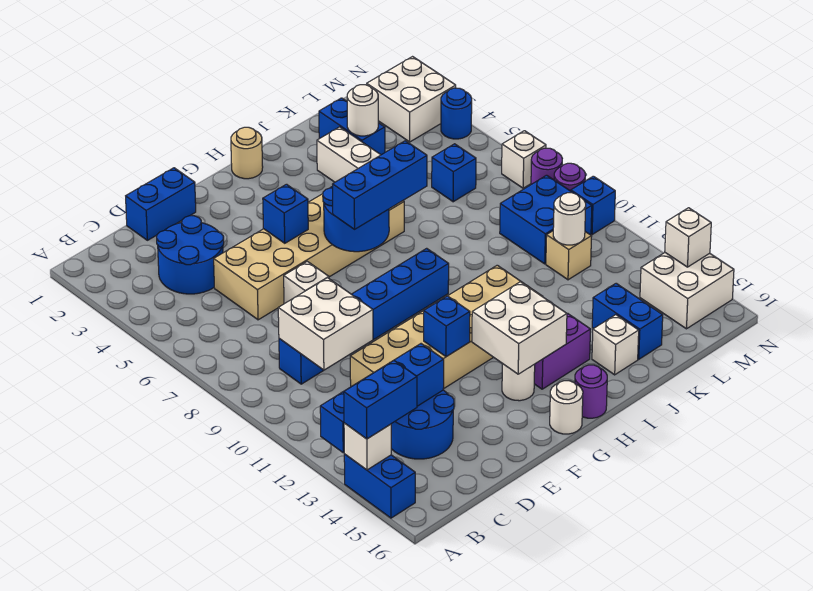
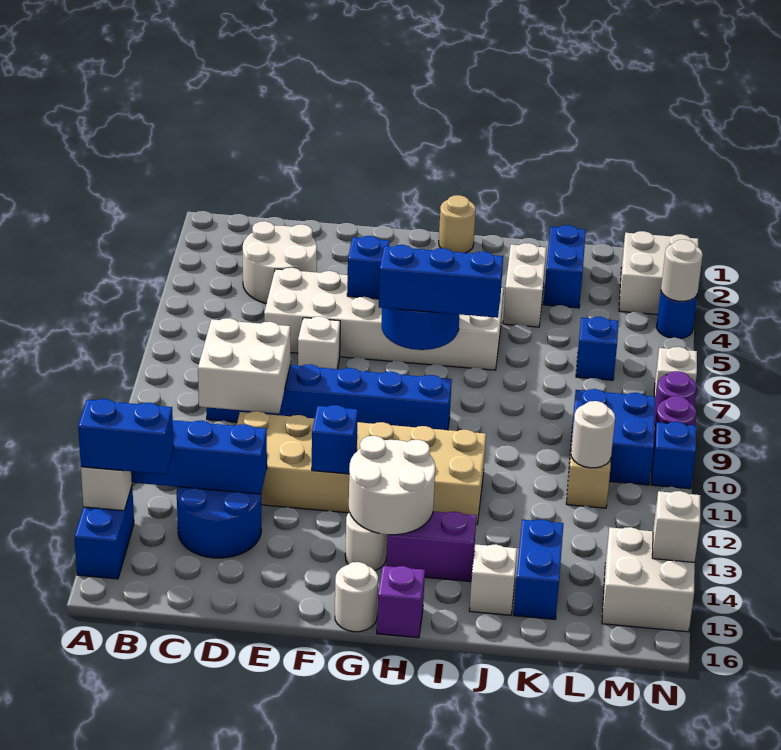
blue round brick C3:D4 level 1 -> white round brick C3:D4 level 1
blue brick D1:E1 level 1 -> none
tan brick D5:I6 level 1 -> white brick D5:I6 level 1
white brick G13:H14 level 2 -> white round brick G13:H14 level 2
purple round brick H16 level 1 -> purple brick H16 level 1
white round brick K3 level 2 -> white round brick N4 level 2

